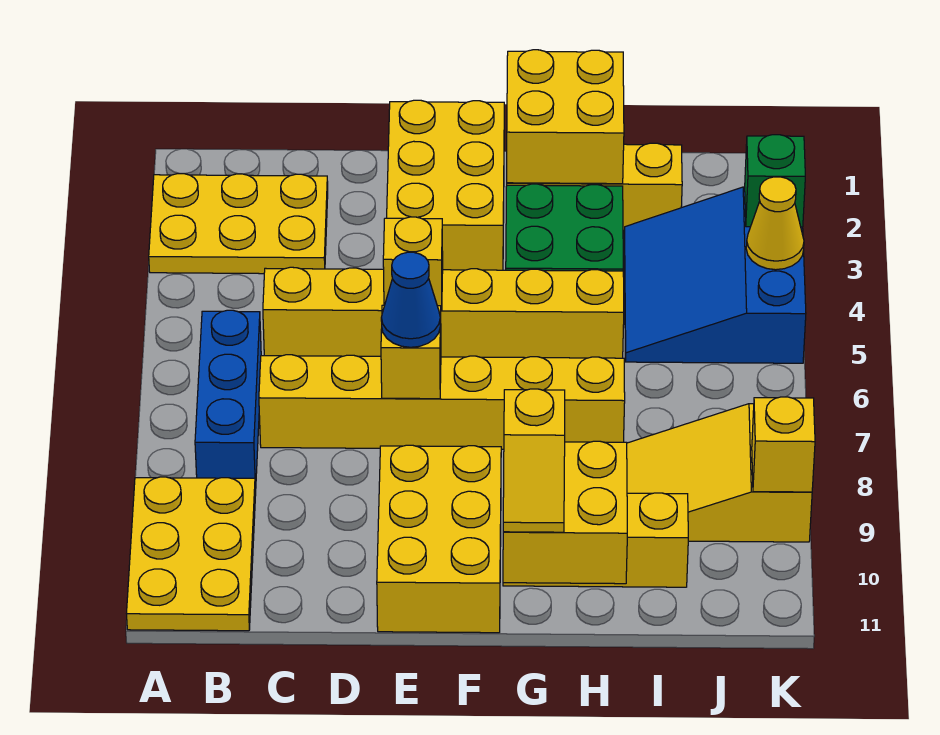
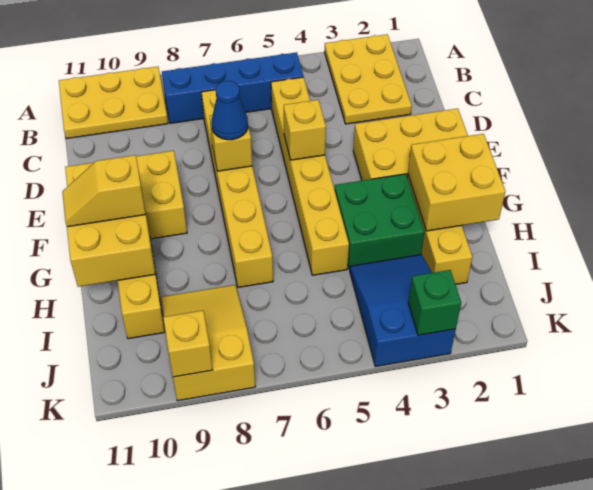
blue brick B6:B8 level 1 -> blue brick B5:B8 level 1
blue slope I3:K5 level 1 top K -> blue slope I3:K4 level 1 top K
yellow cone K4 level 2 -> none

